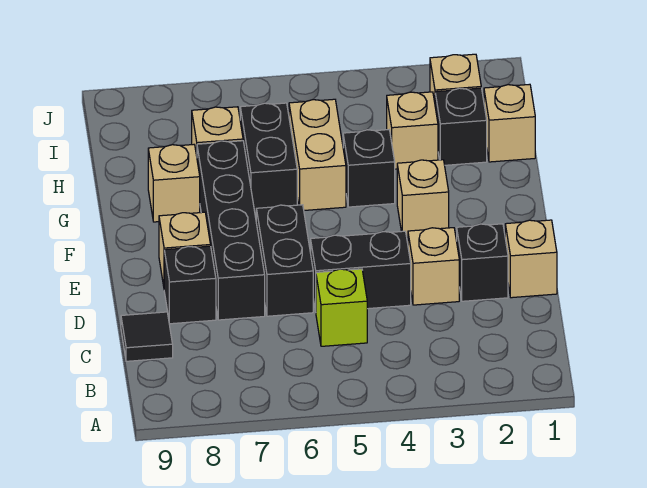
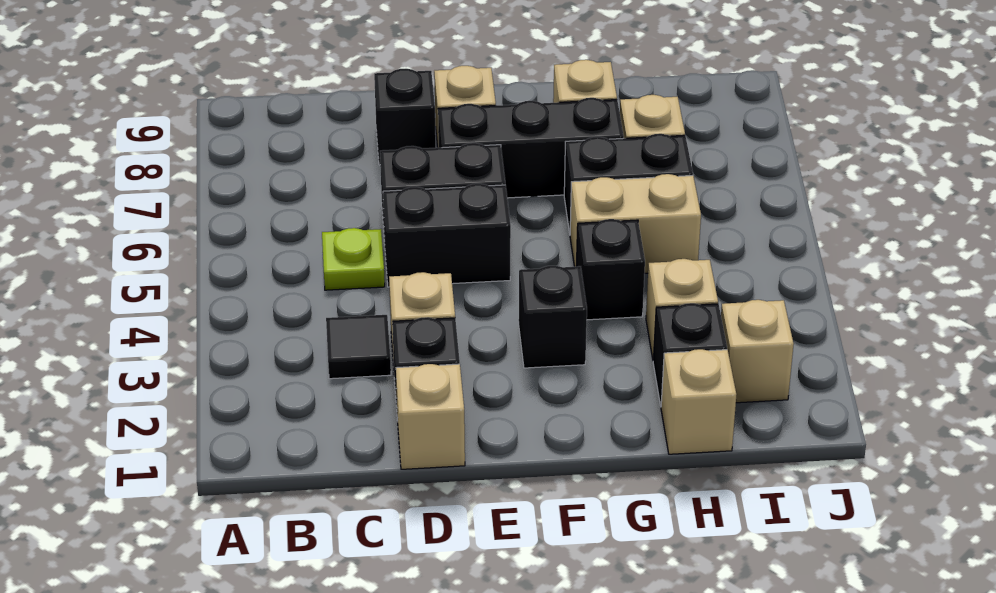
lime brick C5 level 1 -> lime plate C5 level 1
black tile C9 level 1 -> black tile C3 level 1
black brick D4:D5 level 1 -> black brick D5:E5 level 1
black brick D7:G7 level 1 -> black brick E7:G7 level 1
tan brick F3 level 1 -> black brick F3 level 1

